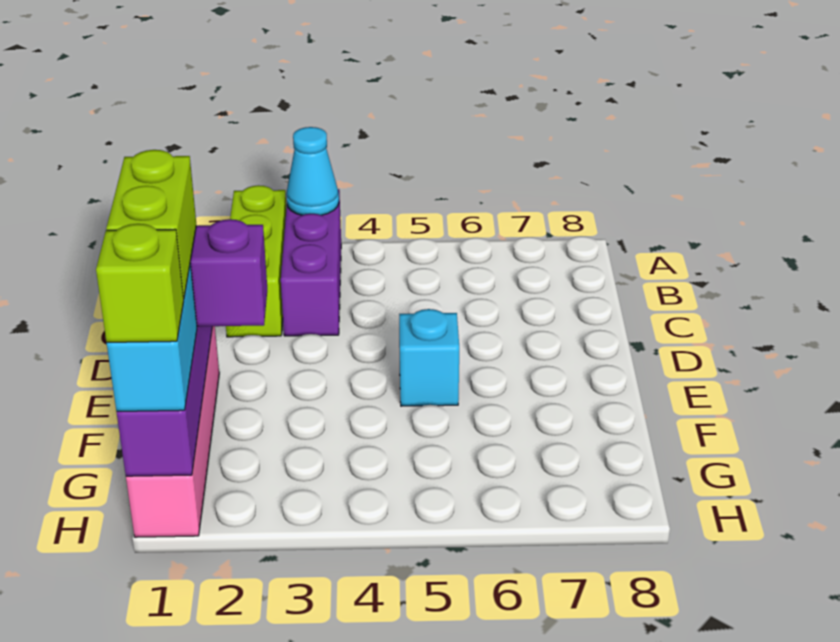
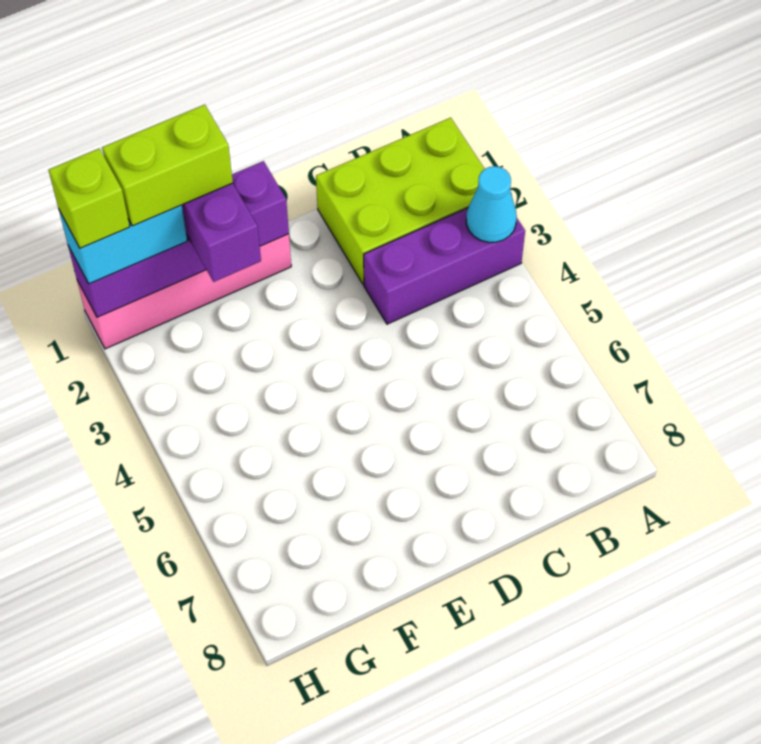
lime brick A2:C2 level 1 -> lime brick A1:C2 level 1
cyan brick E5 level 1 -> none

